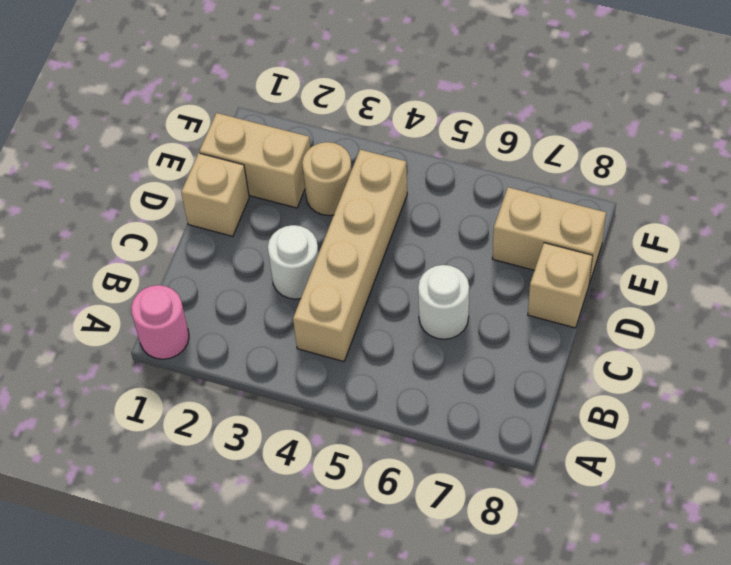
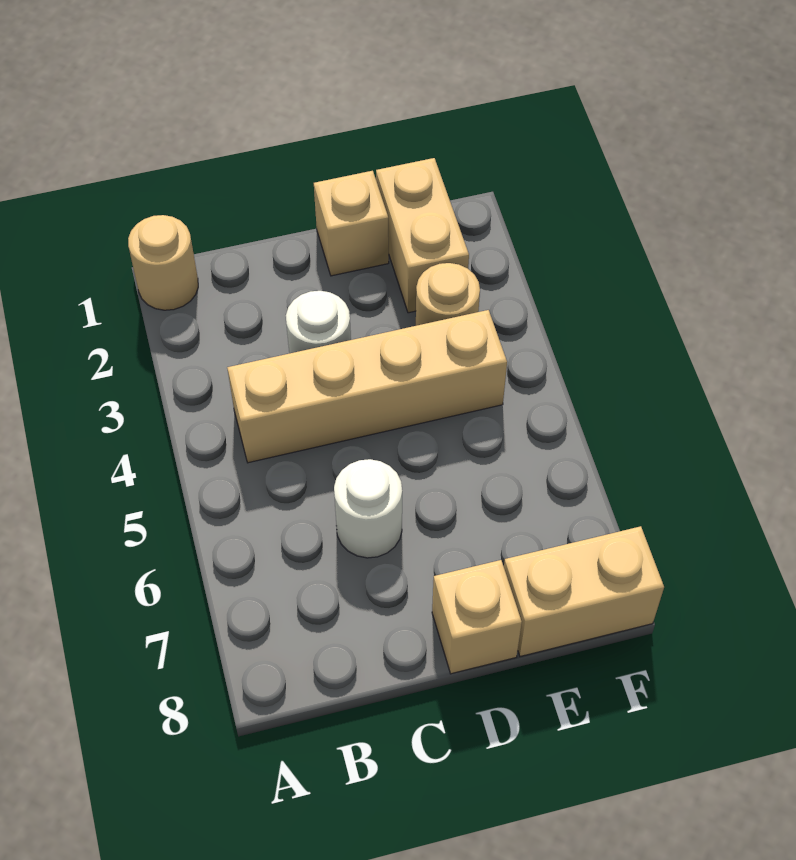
pink round brick A1 level 1 -> tan round brick A1 level 1
tan brick E7:E8 level 1 -> tan brick E8:F8 level 1

